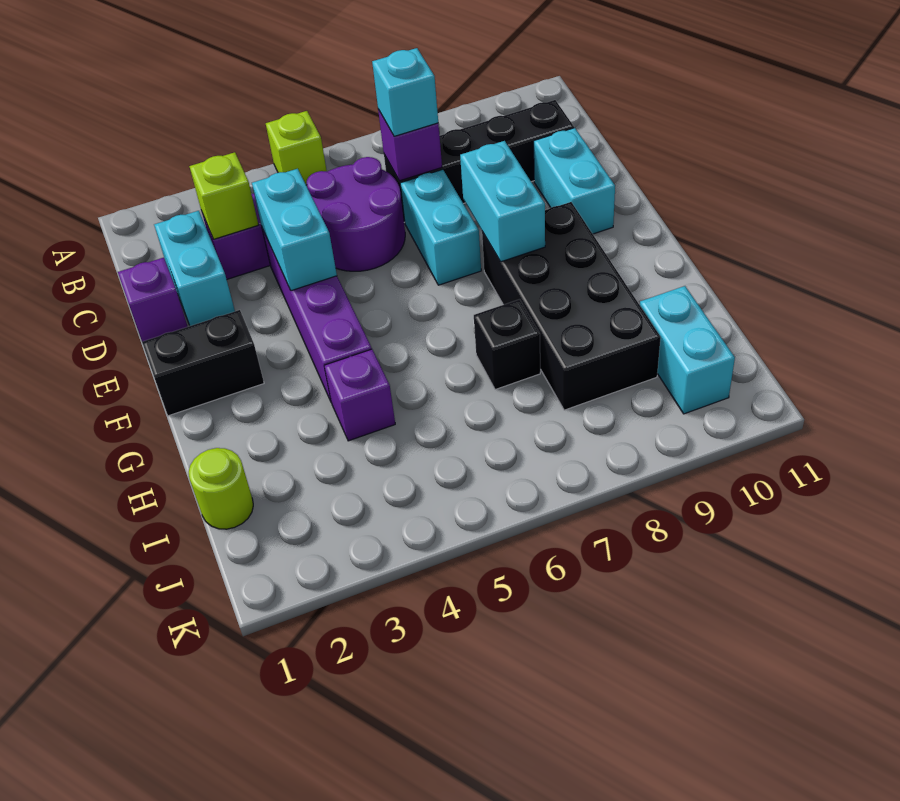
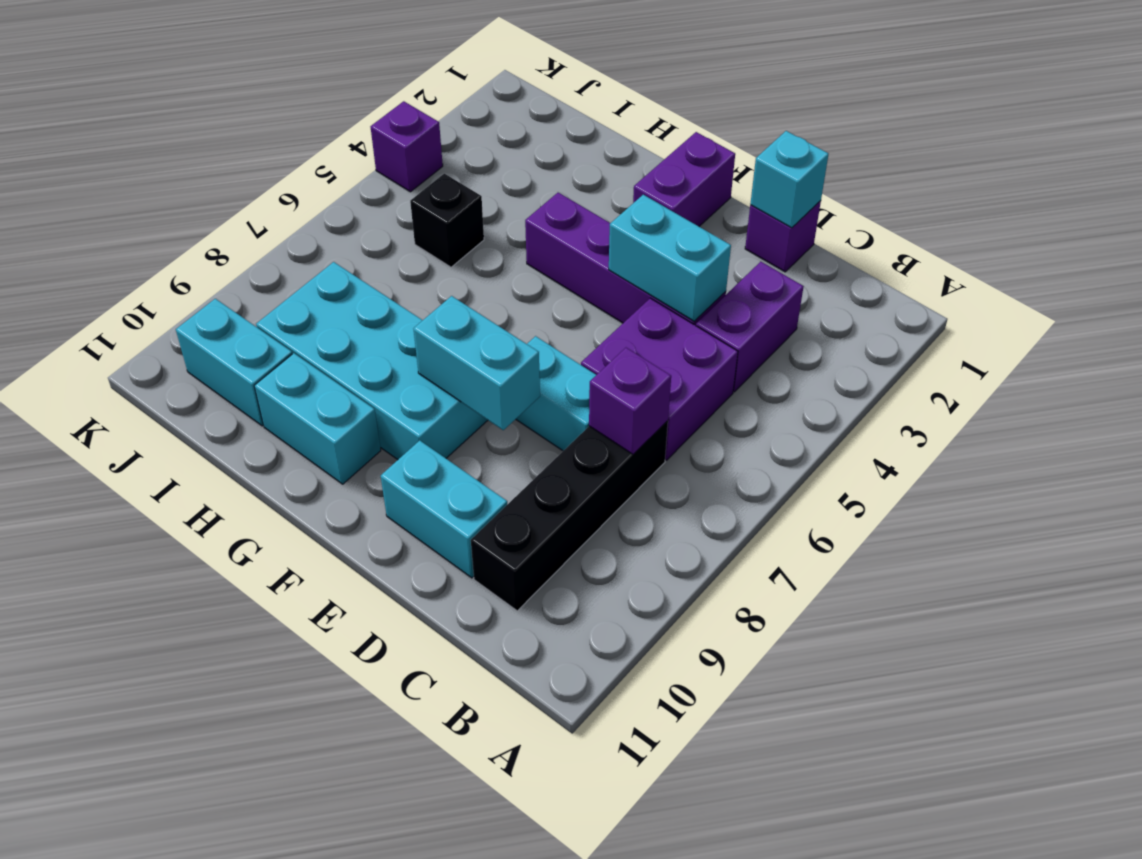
lime brick A5 level 1 -> none
cyan brick C2:D2 level 1 -> cyan brick G10:H10 level 1
lime brick C3 level 2 -> none
purple round brick C5:D6 level 1 -> purple brick C5:D6 level 1
cyan brick C7 level 3 -> cyan brick D1 level 2
black brick F1:F2 level 1 -> purple brick F1:F2 level 1
black brick F8:I9 level 1 -> cyan brick F8:I9 level 1
purple brick H4 level 1 -> purple brick K4 level 1
black brick H7 level 1 -> black brick I5 level 1
lime round brick I1 level 1 -> none

